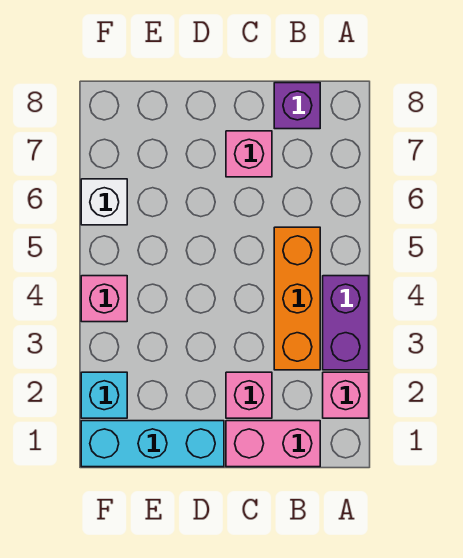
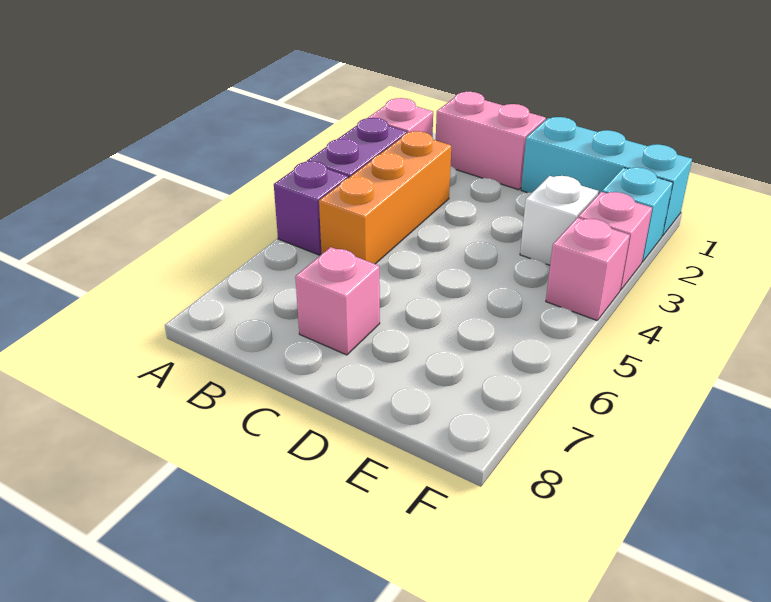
purple brick B8 level 1 -> purple brick A5 level 1
pink brick C2 level 1 -> pink brick F3 level 1
white brick F6 level 1 -> white brick E3 level 1

